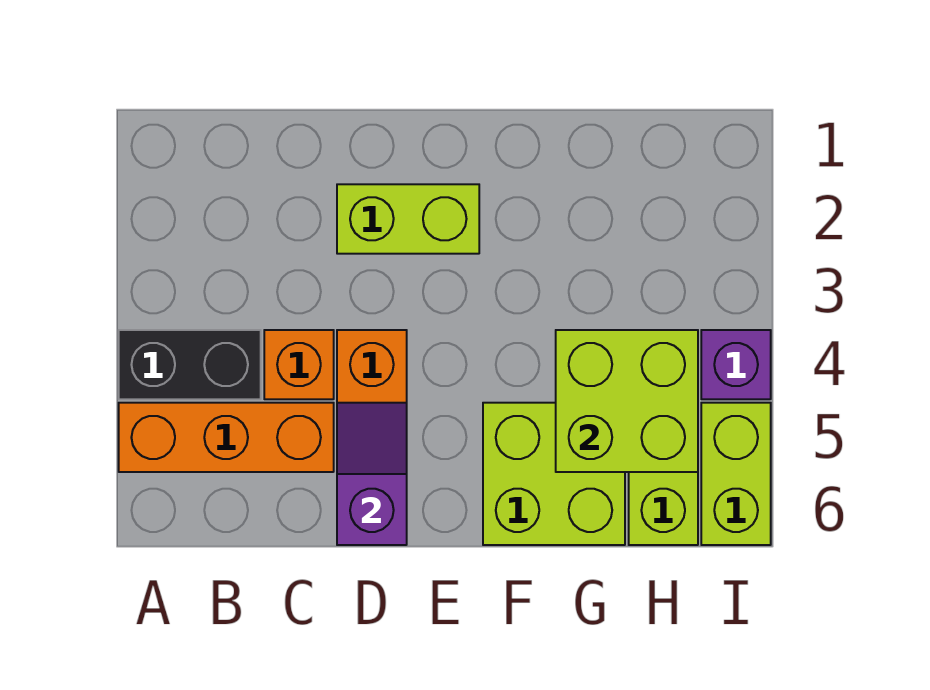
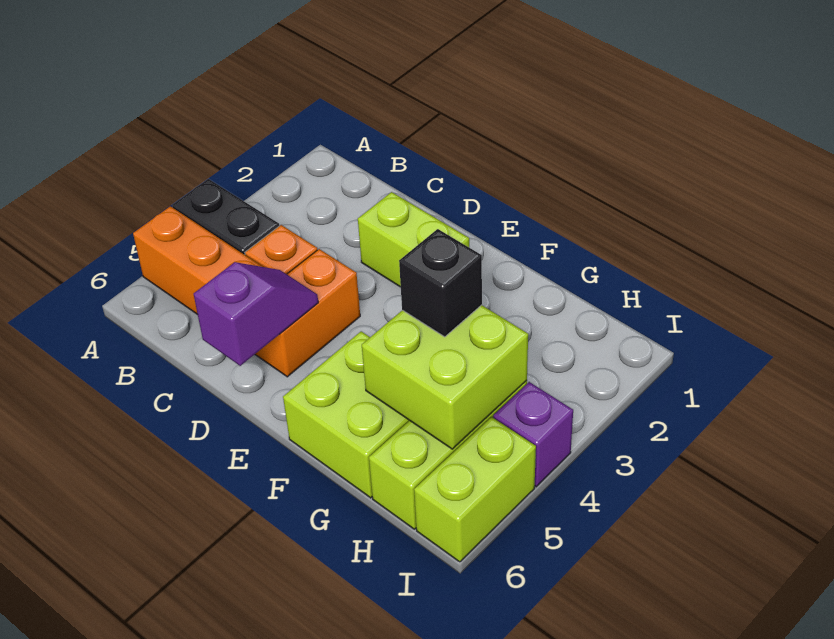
none -> black brick G4 level 3

